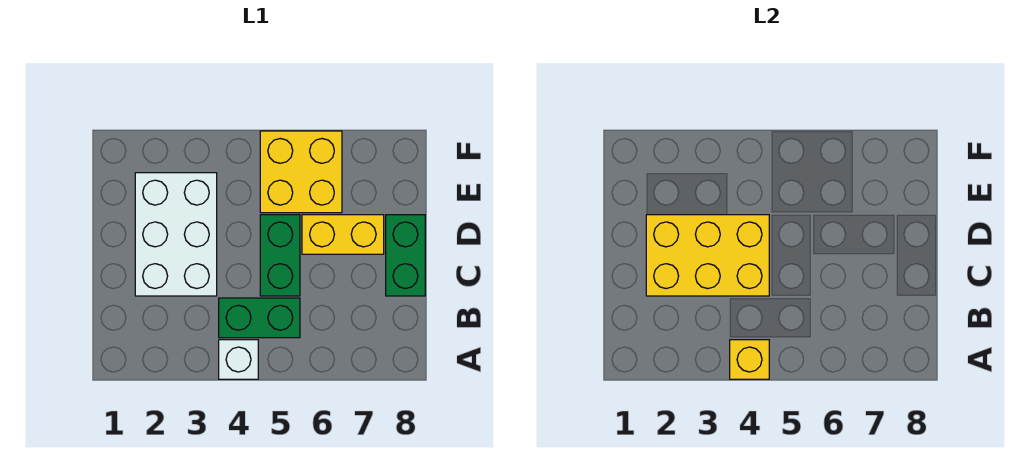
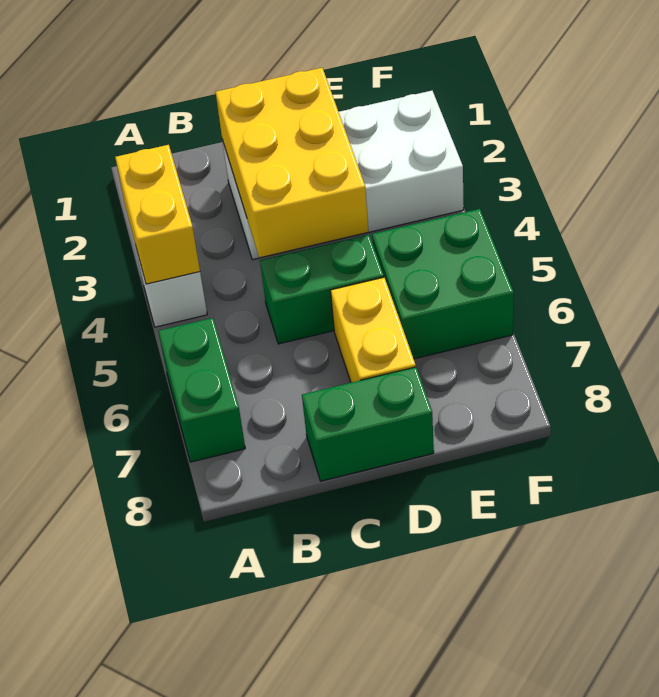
yellow brick A4 level 2 -> yellow brick A3:A4 level 2
green brick B4:B5 level 1 -> green brick A6:A7 level 1
white brick C2:E3 level 1 -> white brick C2:F3 level 1
yellow brick E5:F6 level 1 -> green brick E5:F6 level 1

